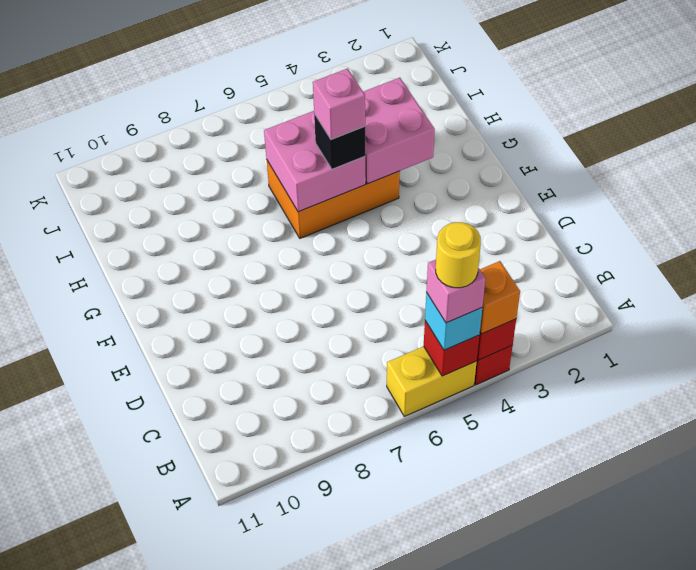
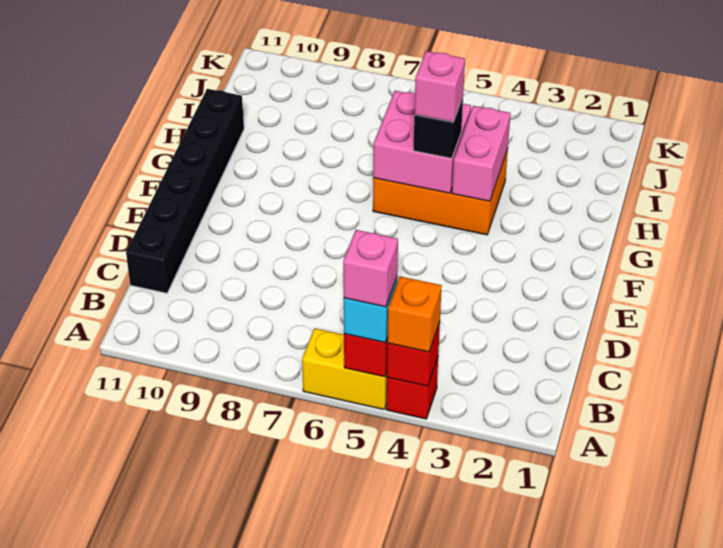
yellow round brick A5 level 5 -> none
none -> black brick C11:H11 level 1
pink brick G3:H4 level 2 -> pink brick G4:H4 level 2

